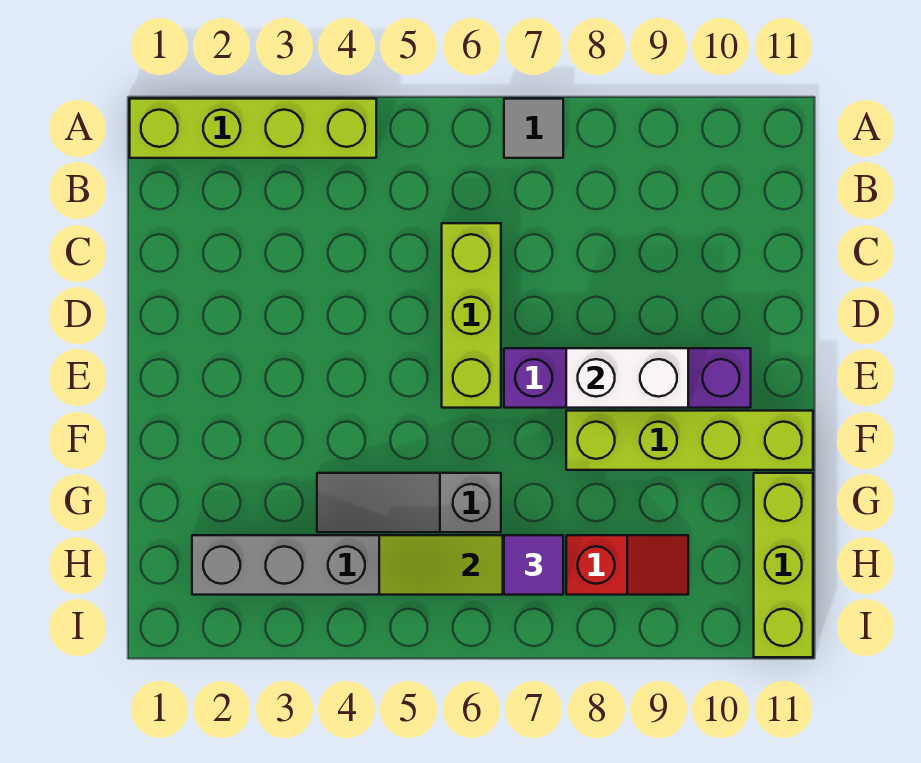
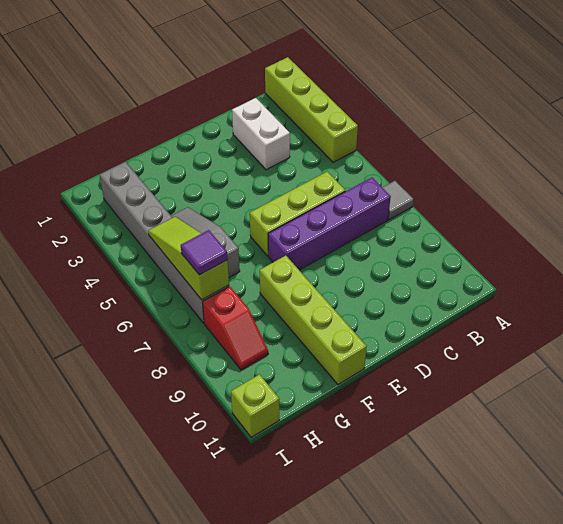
purple brick E7:E10 level 1 -> purple brick B7:E7 level 1
white brick E8:E9 level 2 -> white brick C2:C3 level 1
lime brick G11:I11 level 1 -> lime brick I11 level 1

